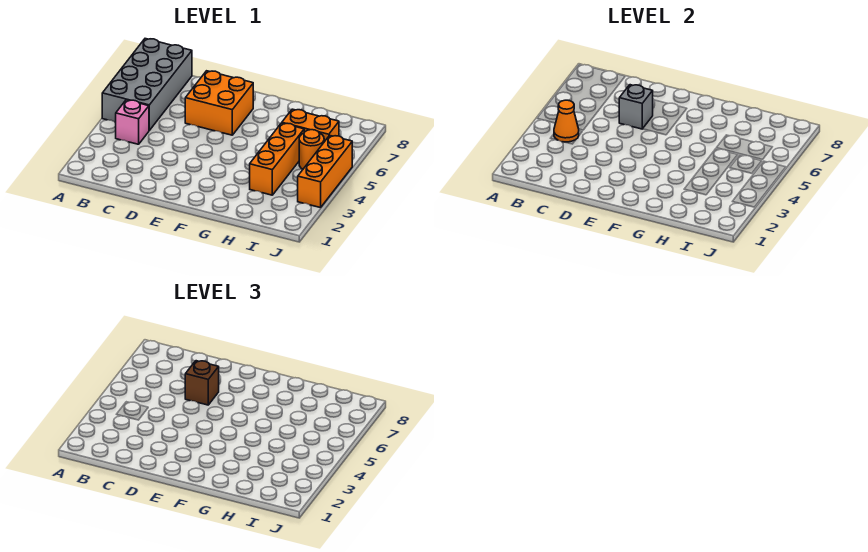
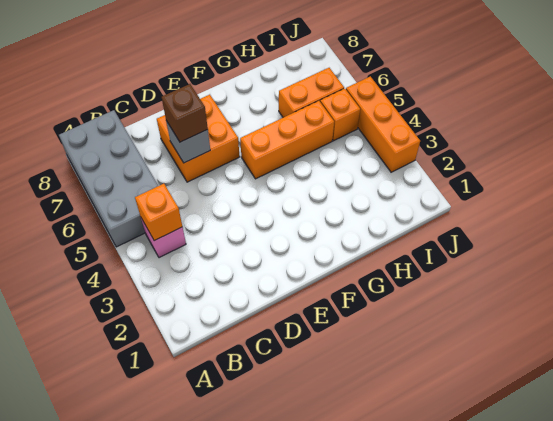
orange cone B4 level 2 -> orange brick B4 level 2
orange brick H3:H5 level 1 -> orange brick F5:H5 level 1
orange round brick I5 level 1 -> orange brick I5 level 1

